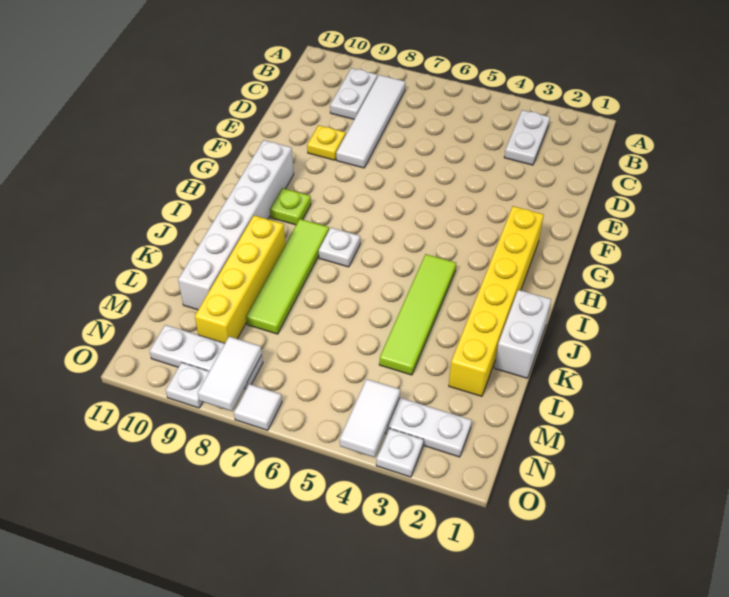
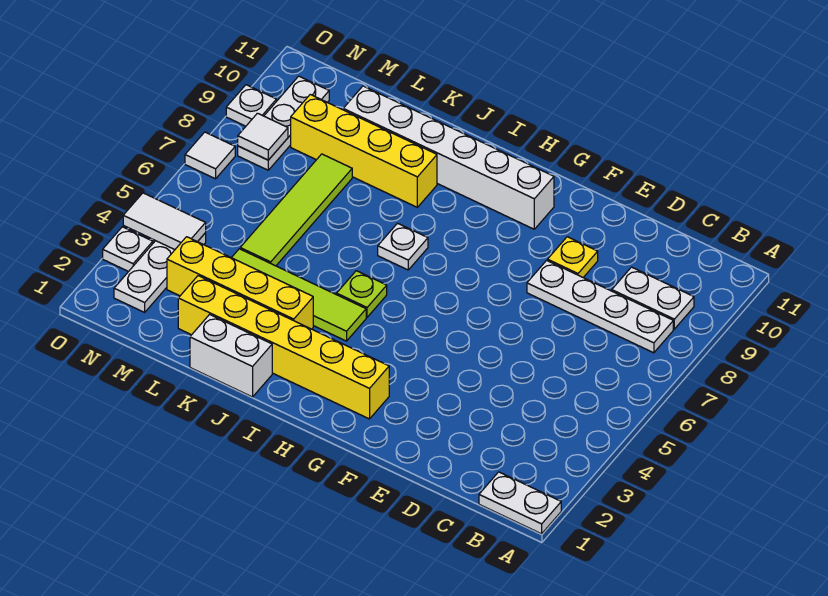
white plate B3:C3 level 1 -> white plate A1:B1 level 1
white tile B8:E8 level 1 -> white plate B8:E8 level 1
lime plate H9 level 1 -> lime plate I5 level 1
lime tile I8:L8 level 1 -> lime tile L5:L8 level 1
none -> yellow brick J3:M3 level 1
white tile N8:O8 level 2 -> white tile N8 level 2

